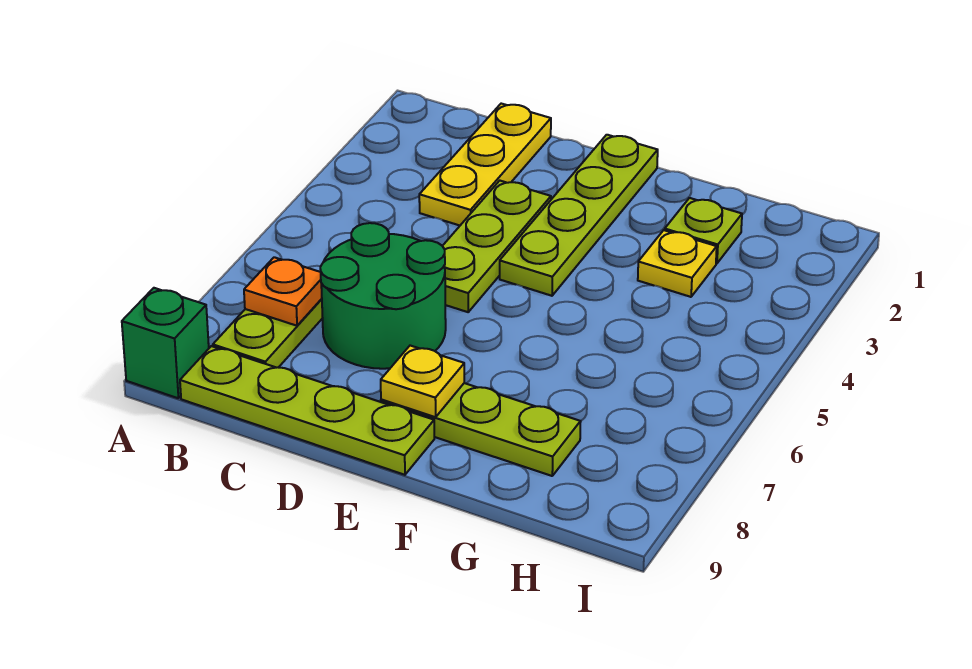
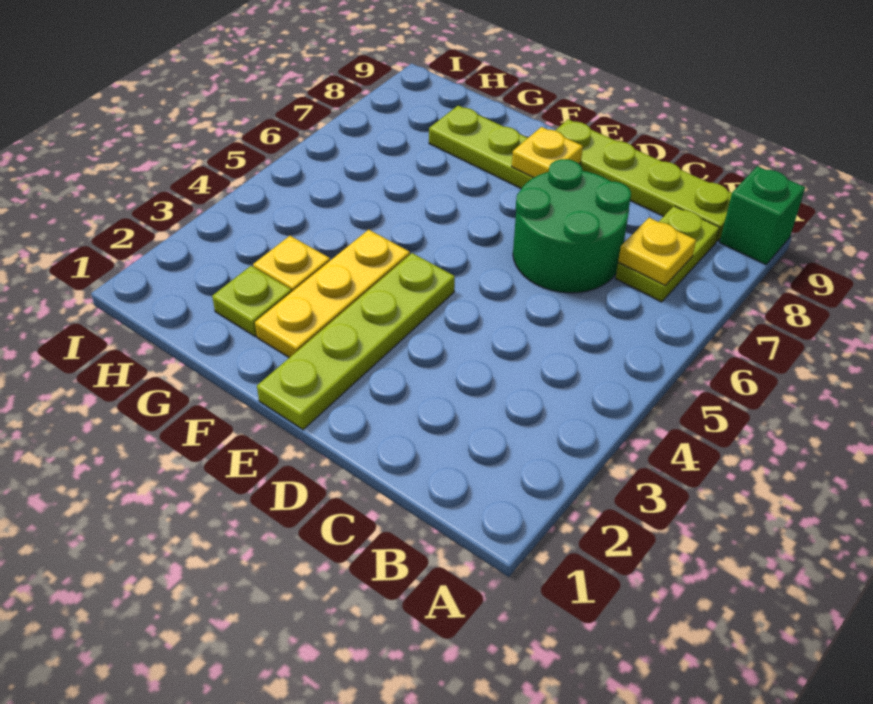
orange plate B7 level 2 -> yellow plate B7 level 2
yellow plate C1:C3 level 1 -> yellow plate F2:F4 level 1
lime plate D3:D5 level 1 -> none

